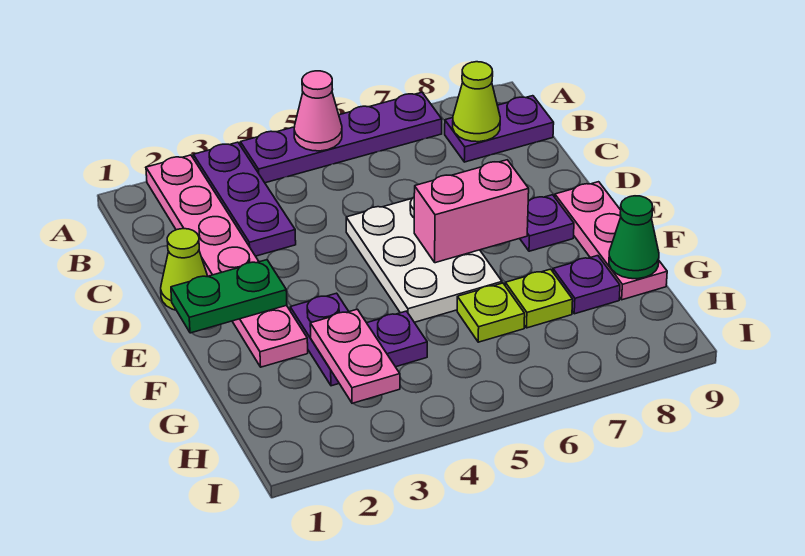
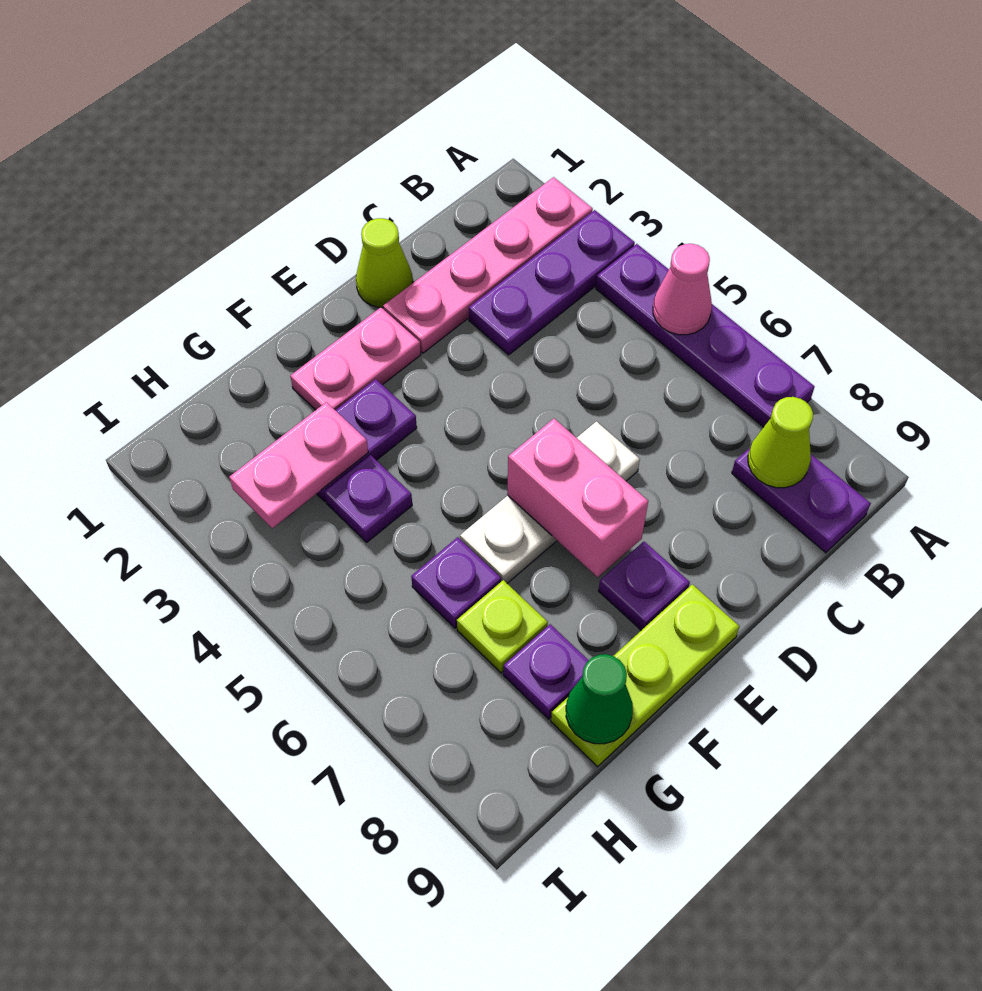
white plate D5:F6 level 1 -> white plate D6:F6 level 1
green plate E1:E2 level 2 -> none
pink plate E9:G9 level 1 -> lime plate E9:G9 level 1
lime plate G6 level 1 -> purple plate G6 level 1

